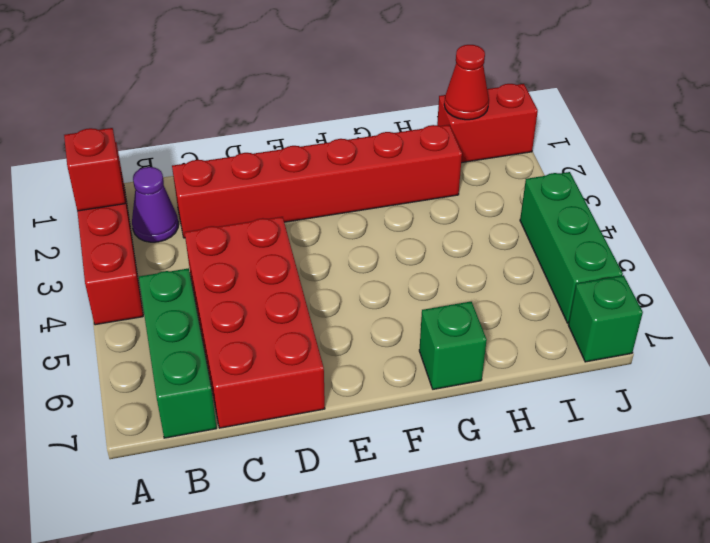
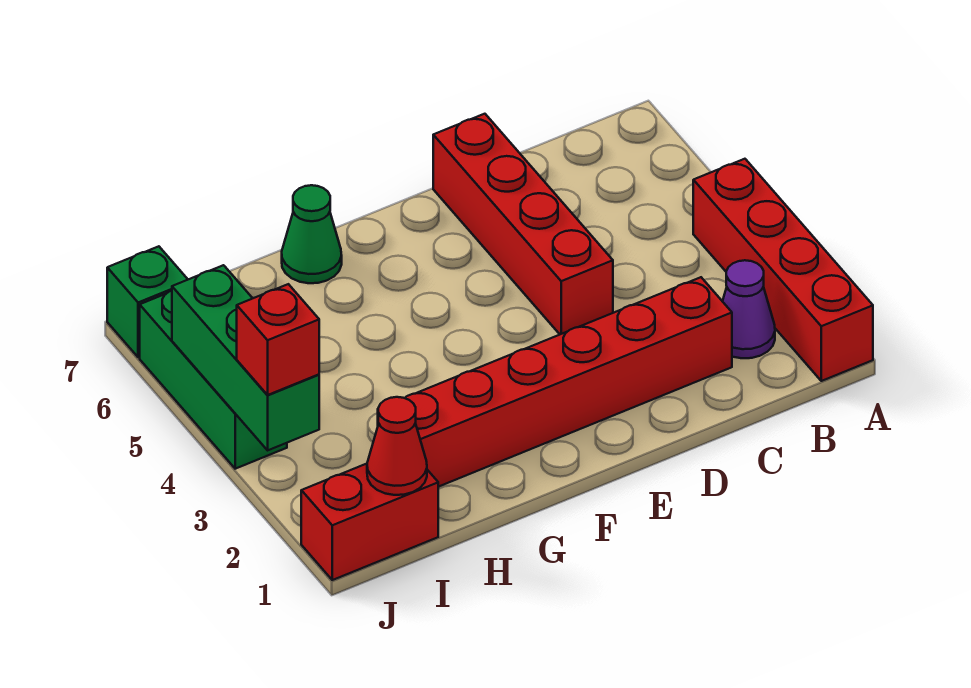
red brick A2 level 2 -> red brick J3 level 3
green brick B5:B7 level 1 -> green brick J3:J5 level 2
red brick C4:D7 level 1 -> red brick D4:D7 level 1
green brick G7 level 1 -> green cone G7 level 1

